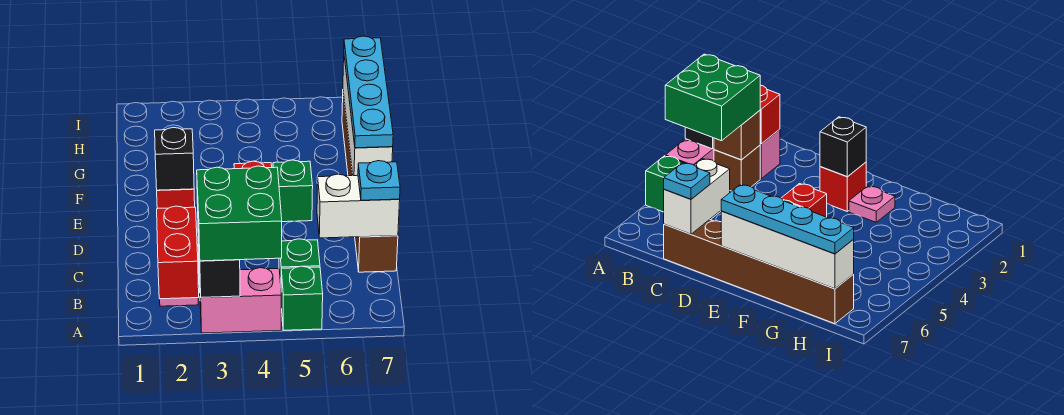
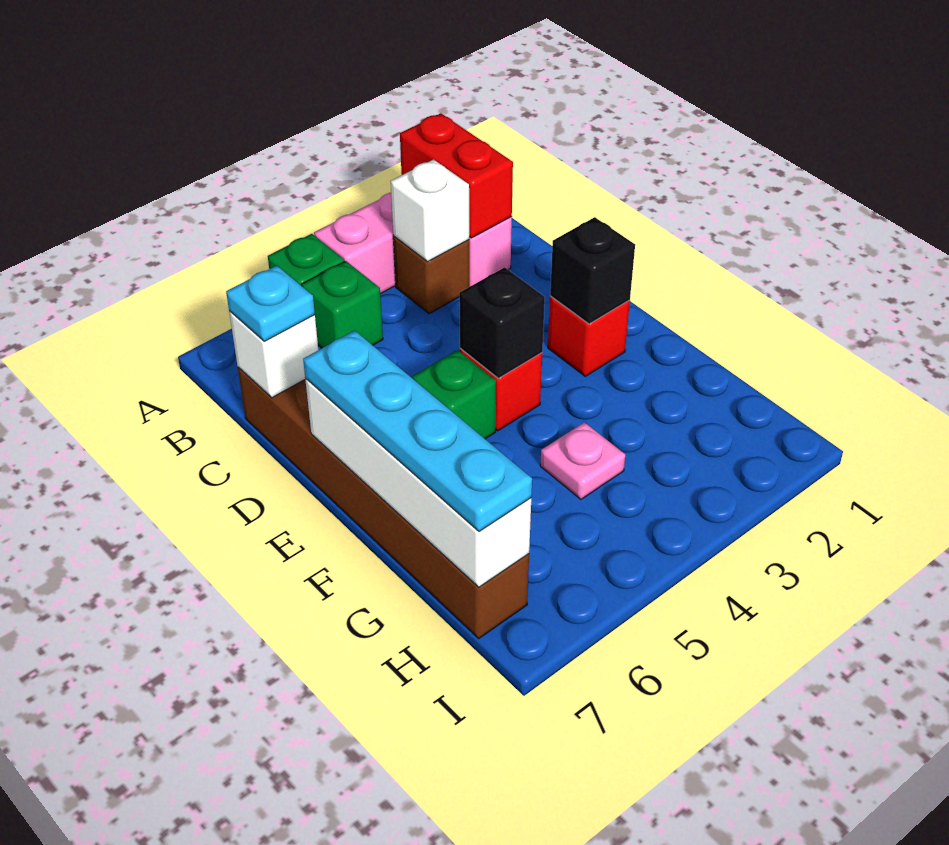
black brick A3 level 2 -> black brick E4 level 2
green brick A3:B4 level 3 -> none
brown brick B3 level 2 -> white brick B3 level 2
white brick C6:C7 level 2 -> white brick C7 level 2
pink plate F2 level 1 -> pink plate G4 level 1

